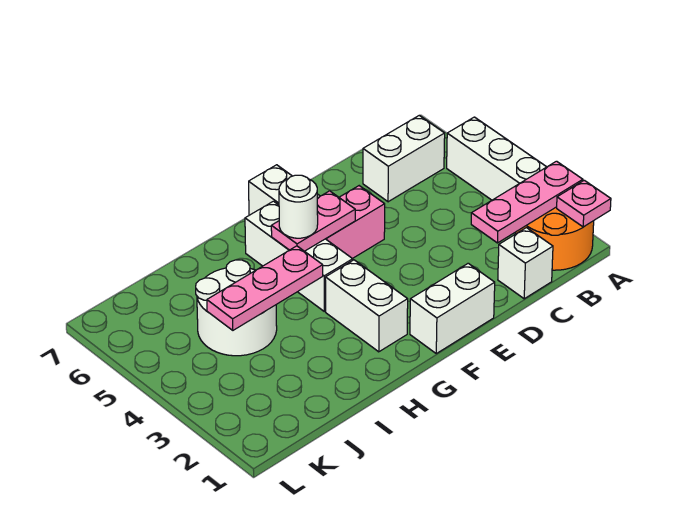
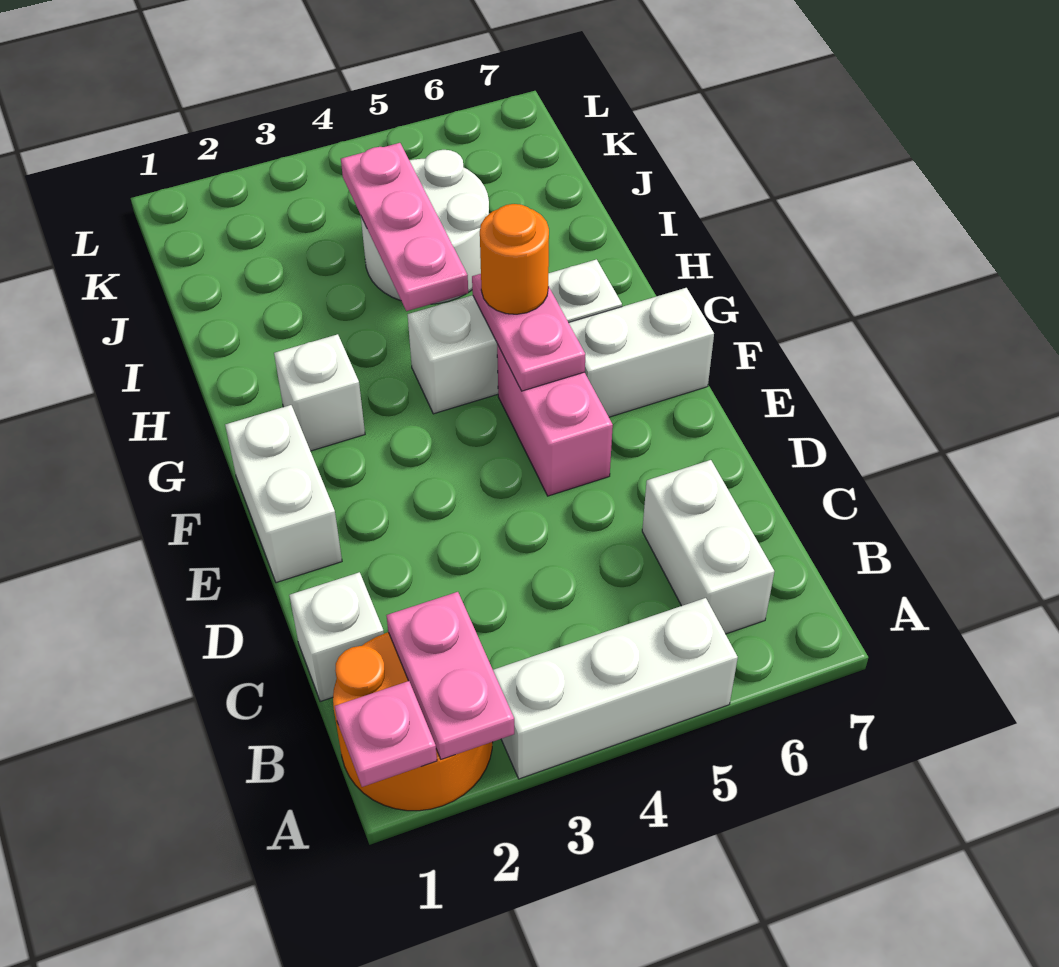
pink plate A2:C2 level 2 -> pink plate A2:B2 level 2
white brick G2:G3 level 1 -> white brick G2 level 1
white round brick G5 level 3 -> orange round brick G5 level 3

